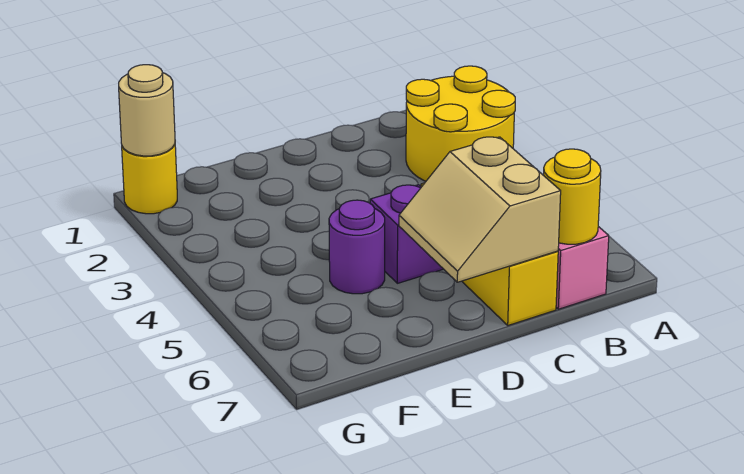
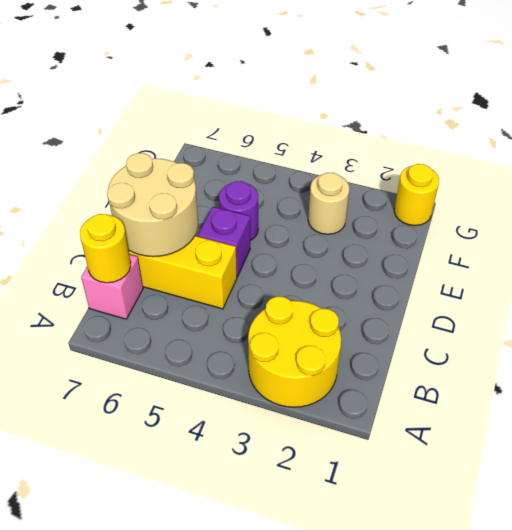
tan slope C6:D7 level 2 top C -> tan round brick C6:D7 level 2
tan round brick G1 level 2 -> tan round brick F3 level 1

